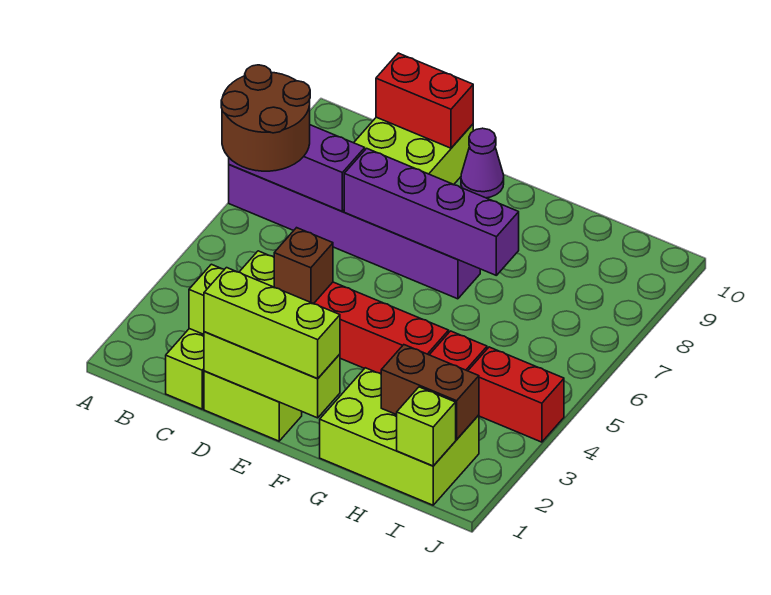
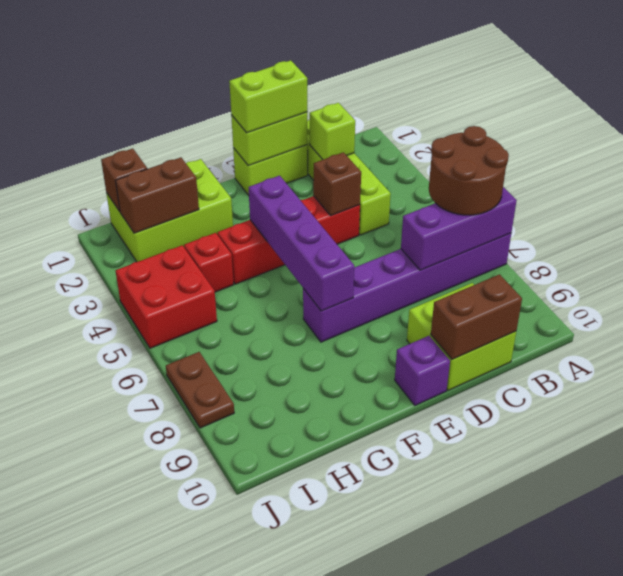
red brick C10:D10 level 2 -> brown brick C10:D10 level 2
lime brick D1:F1 level 2 -> lime brick D1:E1 level 2
lime brick D1:F1 level 3 -> lime brick D1:E1 level 3
purple brick D7:G7 level 2 -> purple brick F4:F7 level 2
purple cone E10 level 1 -> purple brick E10 level 1
lime brick I1 level 2 -> brown brick I1 level 2
red brick I4:J4 level 1 -> red brick I4:J5 level 1
none -> brown plate J7:J8 level 1

